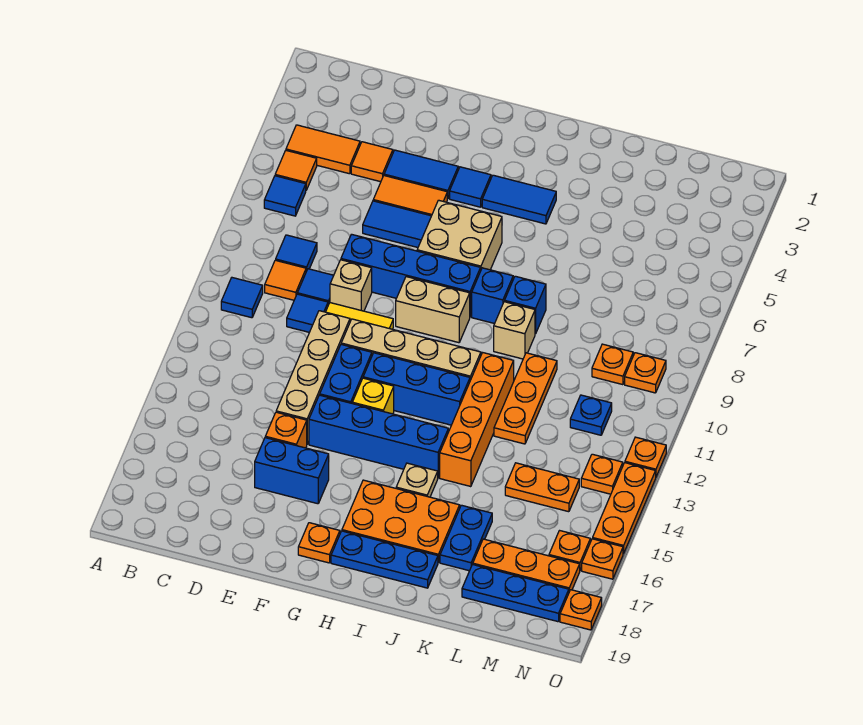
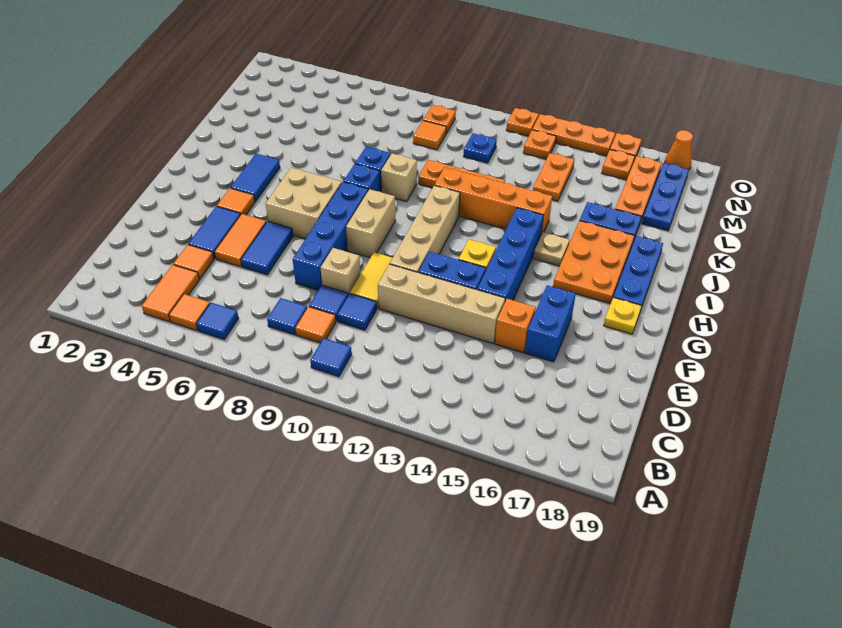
blue tile G4 level 1 -> orange tile G4 level 1
blue brick G12:I12 level 1 -> none
orange plate G18 level 1 -> yellow plate G18 level 1
orange plate M9 level 1 -> orange tile M9 level 1
orange plate O18 level 1 -> orange cone O18 level 1

